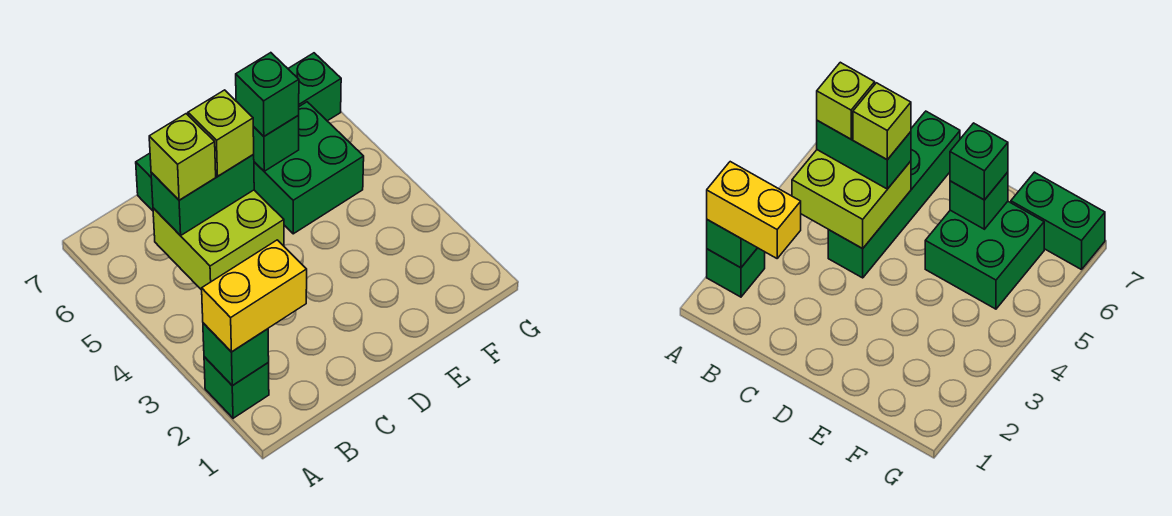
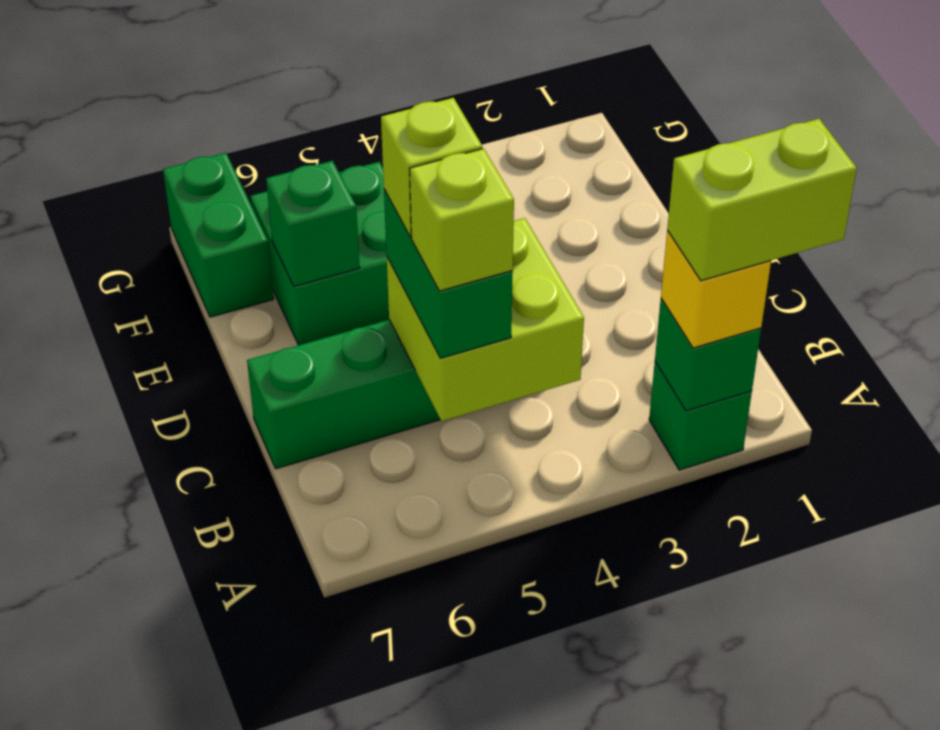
none -> lime brick A1:A2 level 4
yellow brick A2:B2 level 3 -> yellow brick A2 level 3
green brick E6 level 3 -> none

